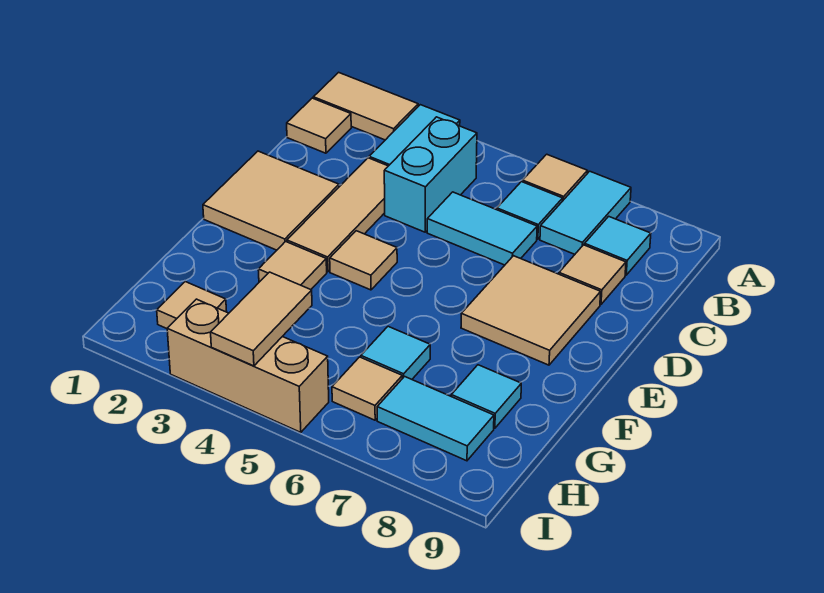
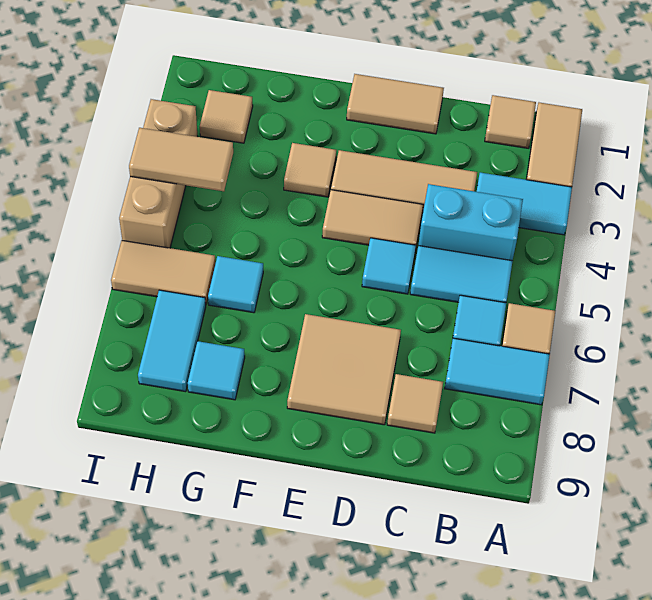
cyan tile B8 level 1 -> cyan tile D5 level 1
cyan tile C5:C6 level 1 -> cyan tile B5:C5 level 1
tan tile D1:E2 level 1 -> tan tile D1:E1 level 1
tan tile E4 level 1 -> tan tile D4:E4 level 1
tan tile H6 level 1 -> tan tile H6:I6 level 1

